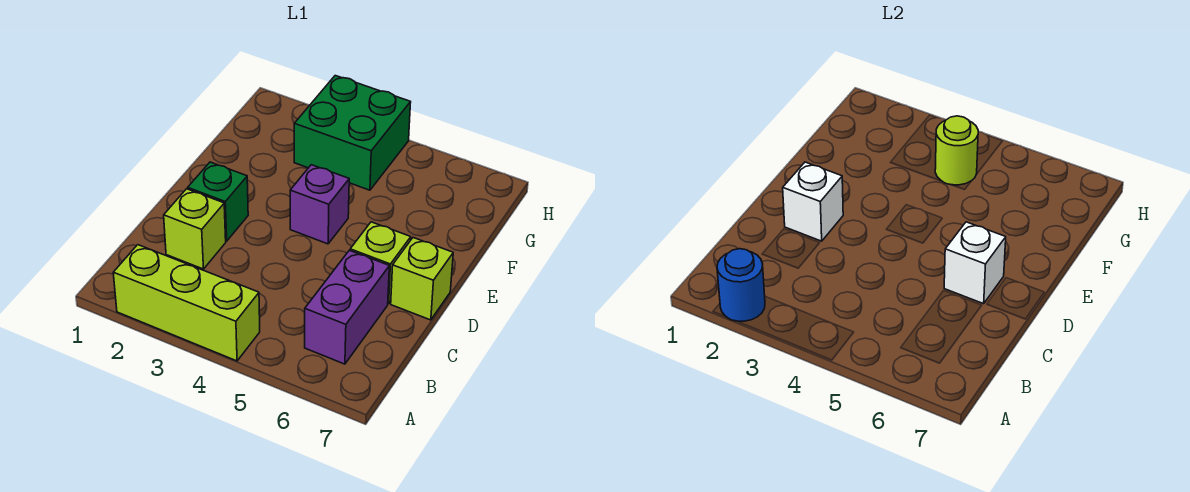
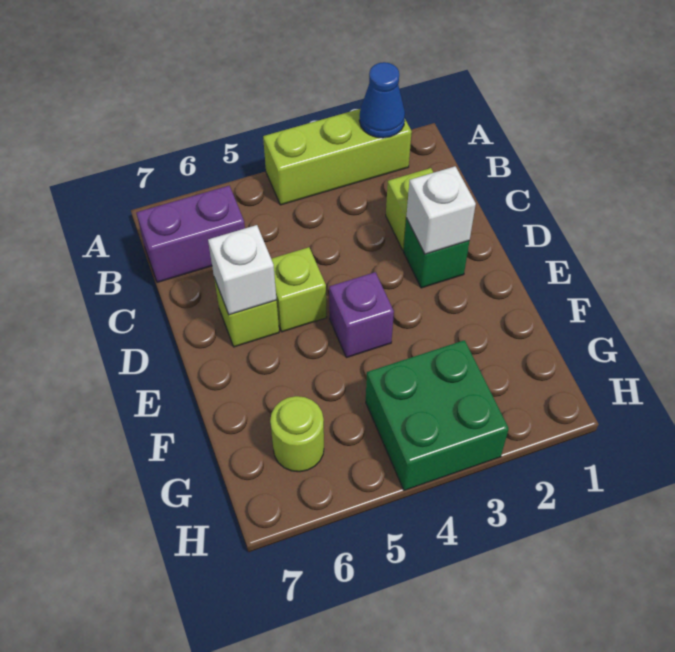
blue round brick A2 level 2 -> blue cone A2 level 2
purple brick B6:C6 level 1 -> purple brick B6:B7 level 1
lime brick D7 level 1 -> lime brick D5 level 1
lime round brick G4 level 2 -> lime round brick G6 level 1

